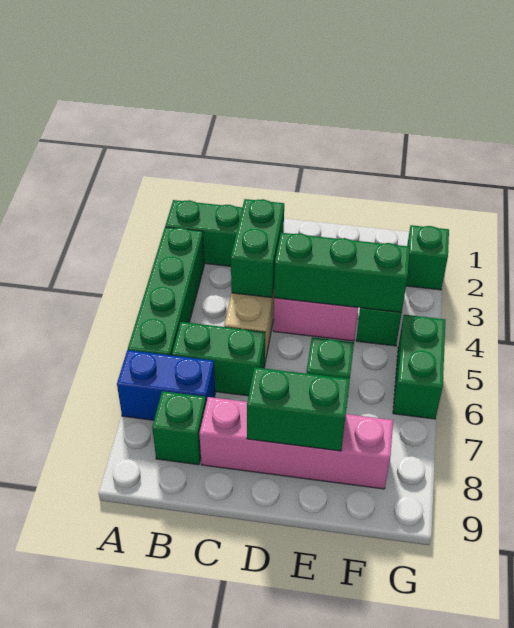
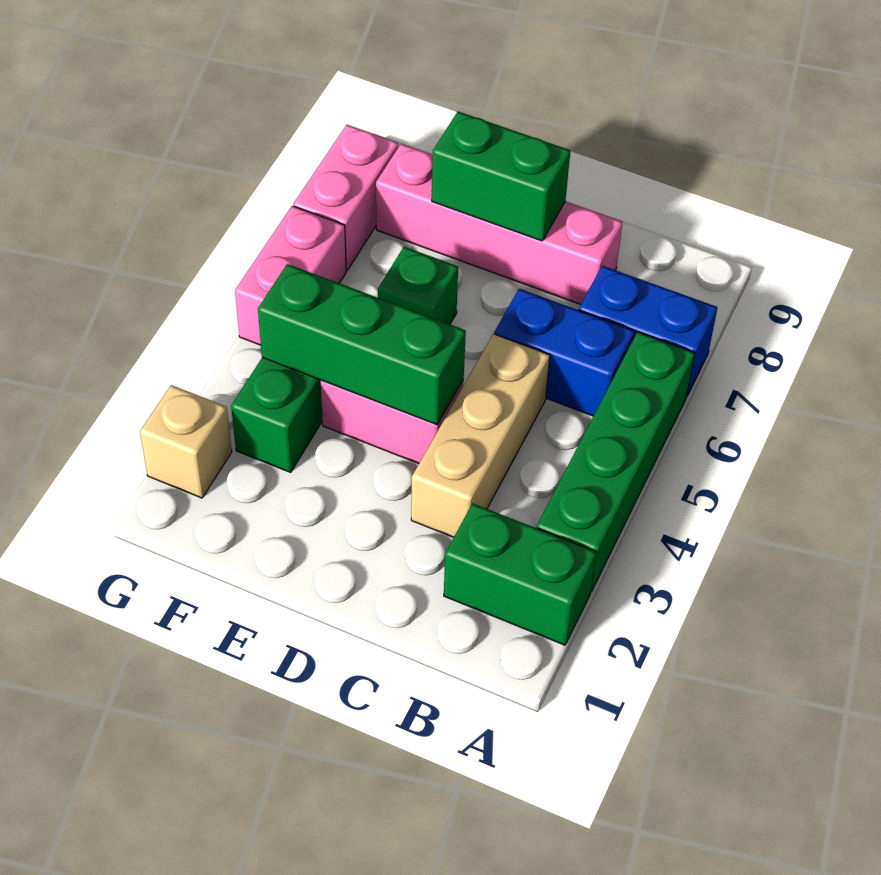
green brick B6:C6 level 1 -> blue brick B6:C6 level 1
green brick B8 level 1 -> none
green brick C3:C4 level 2 -> none
green brick G2 level 1 -> tan brick G2 level 1
green brick G5:G6 level 1 -> pink brick G5:G6 level 1
none -> pink brick G7:G8 level 1

